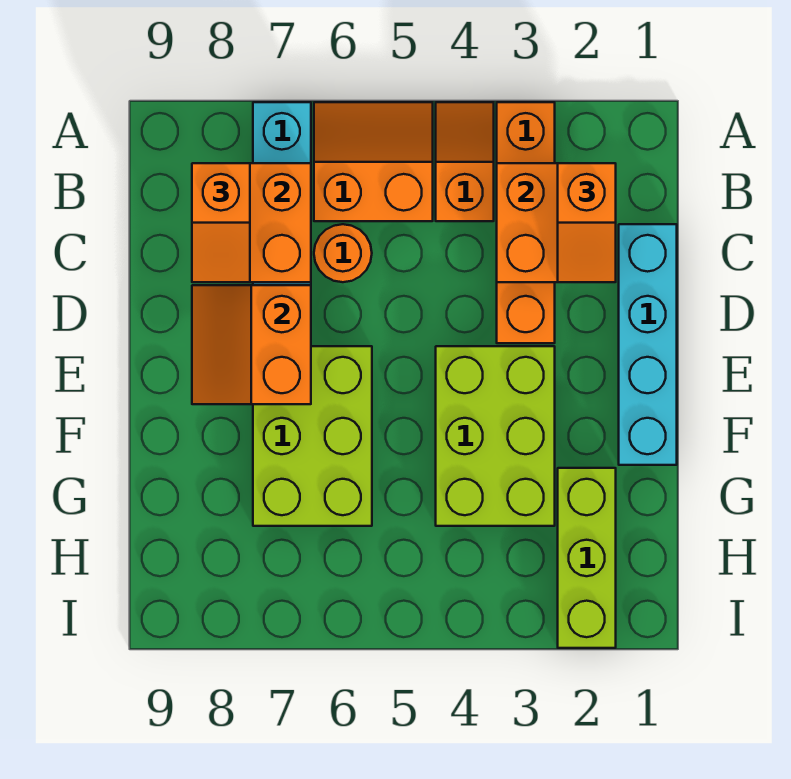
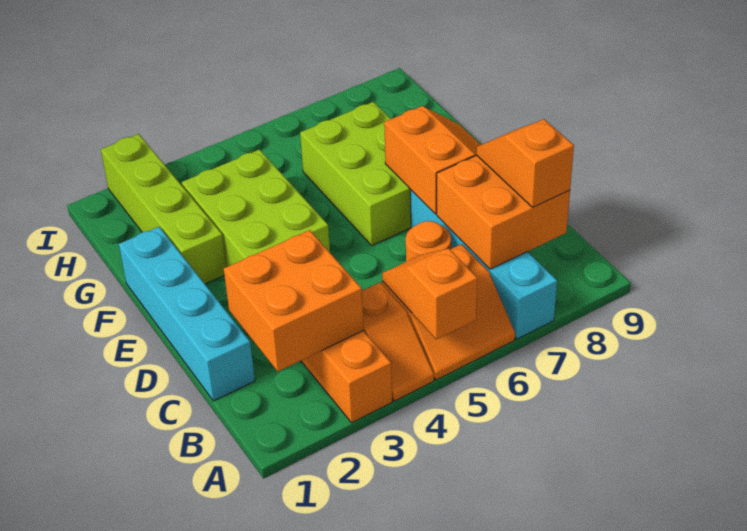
orange slope B2:C2 level 3 top B -> orange slope A5:B5 level 2 top A
lime brick G2:I2 level 1 -> lime brick F2:I2 level 1

